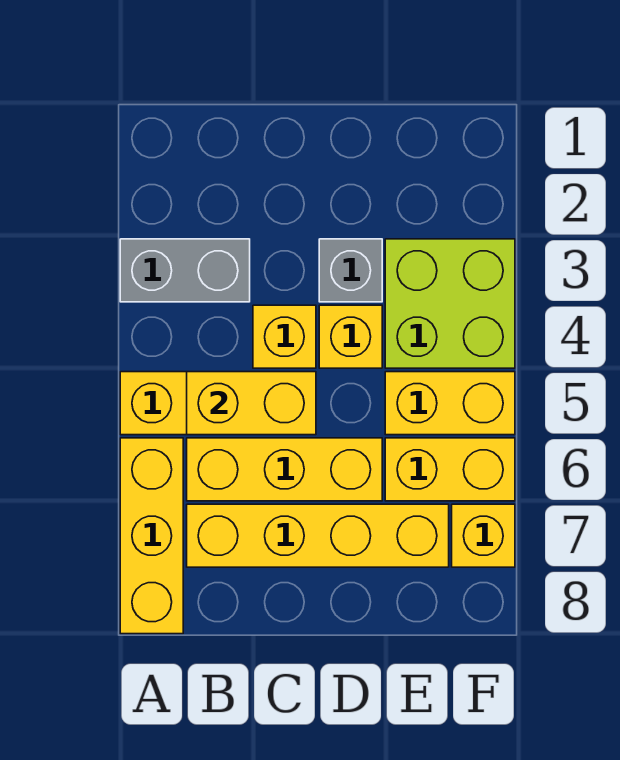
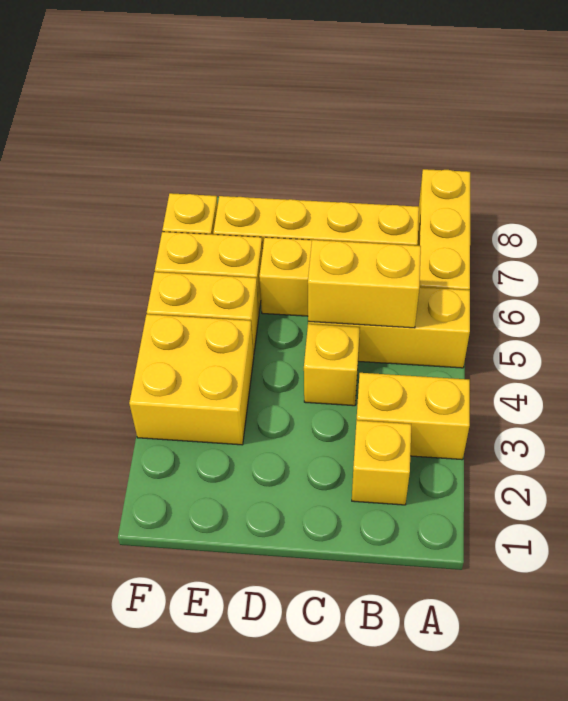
grey brick A3:B3 level 1 -> yellow brick A3:B3 level 1
grey brick D3 level 1 -> none
yellow brick D4 level 1 -> yellow brick B2 level 1
lime brick E3:F4 level 1 -> yellow brick E3:F4 level 1

